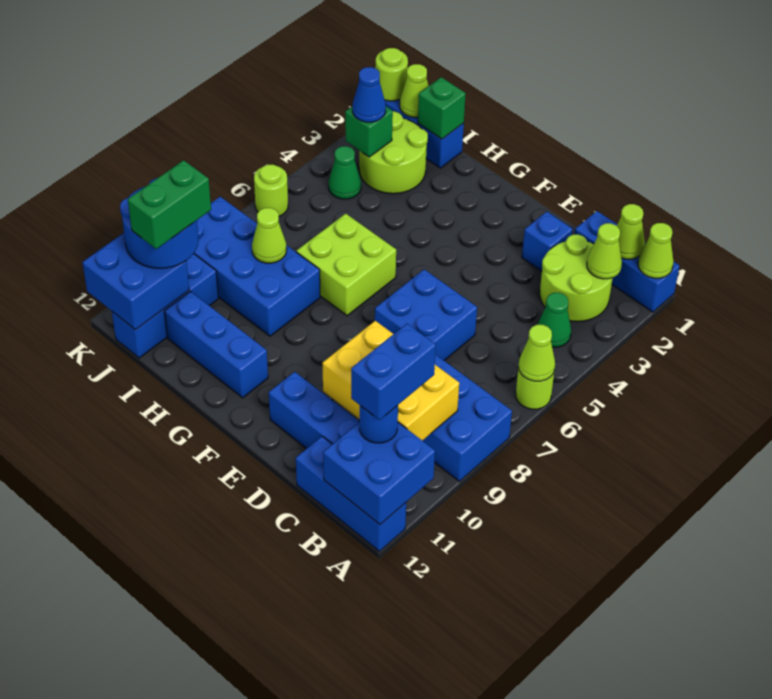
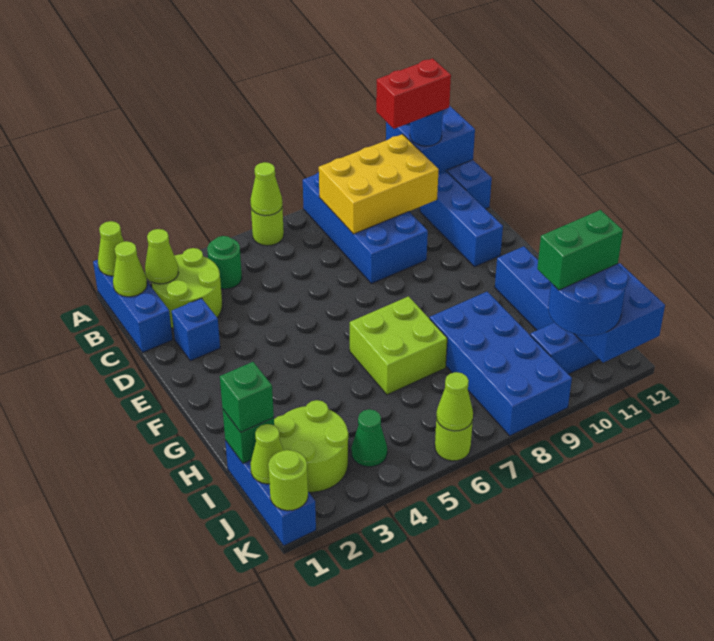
green cone B4 level 1 -> green round brick B4 level 1
yellow brick B9:D10 level 2 -> yellow brick B8:C10 level 2
blue brick B10:B11 level 4 -> red brick B10:B11 level 4
blue brick D6:E7 level 1 -> none
lime cone I8 level 2 -> lime cone K6 level 2
green brick J3 level 2 -> green brick I1 level 3
blue cone J3 level 3 -> none

